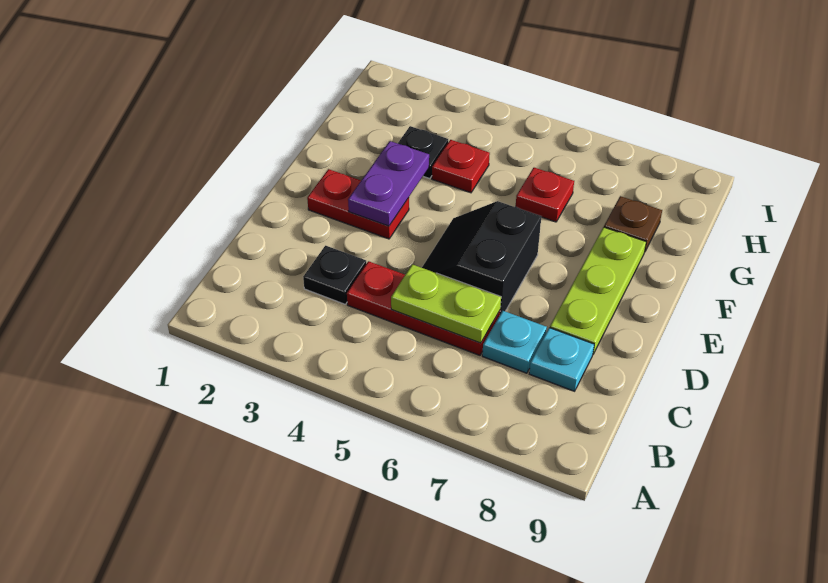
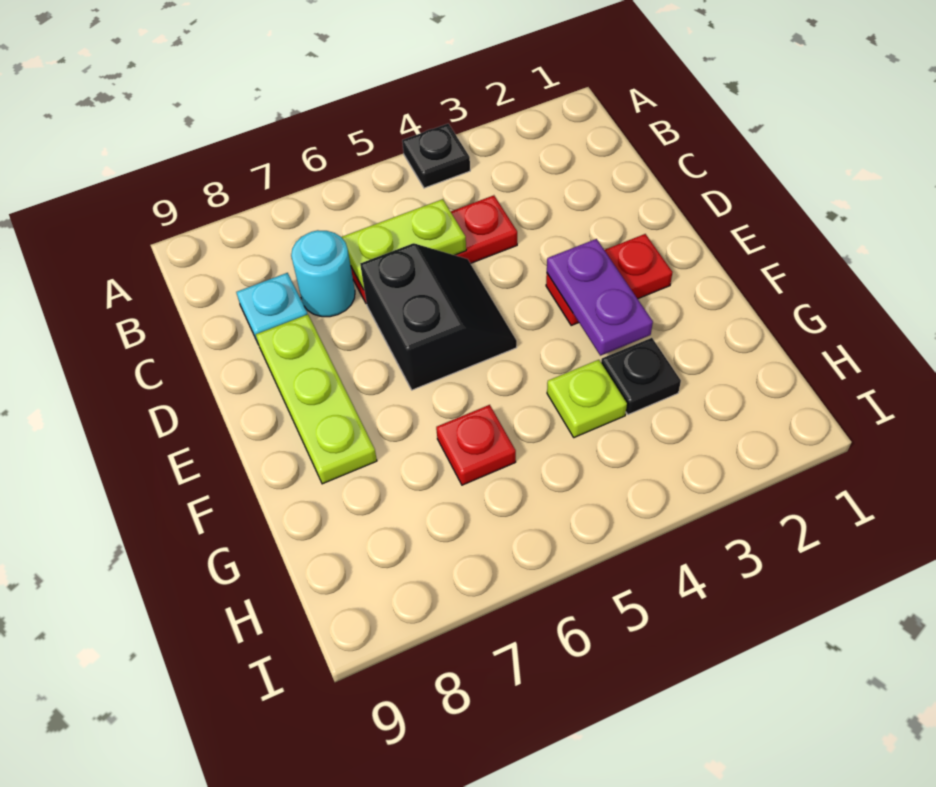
black plate C3 level 1 -> black plate A4 level 1
cyan plate C7 level 1 -> cyan round brick C7 level 1
red plate G4 level 1 -> lime plate G4 level 1
brown plate G8 level 1 -> none

